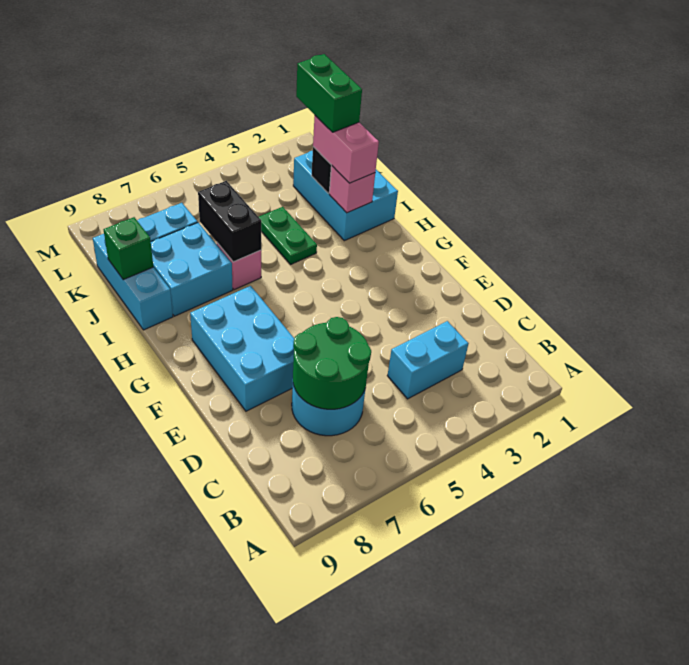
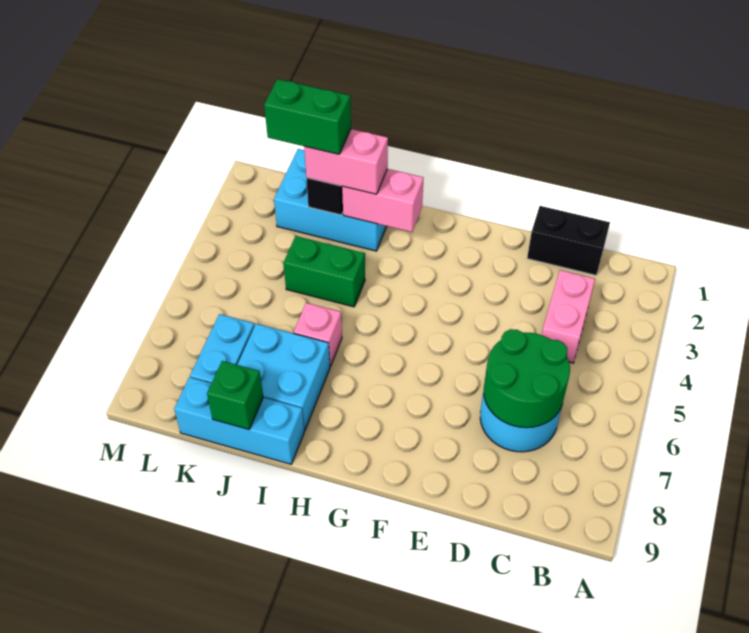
cyan brick C3:C4 level 1 -> pink brick C3:C4 level 1
cyan brick E7:G8 level 1 -> none
pink brick I2 level 2 -> pink brick H2:I2 level 2
green plate I4:J4 level 1 -> green brick I4:J4 level 1
black brick I6:J6 level 2 -> black brick C1:D1 level 1

